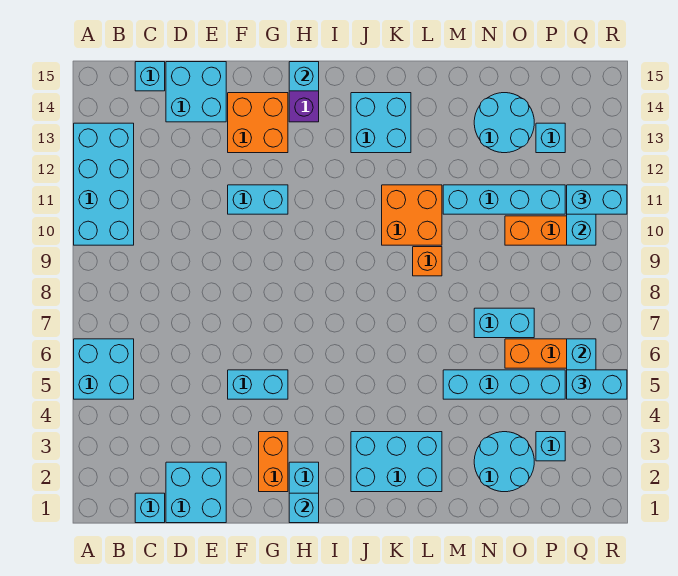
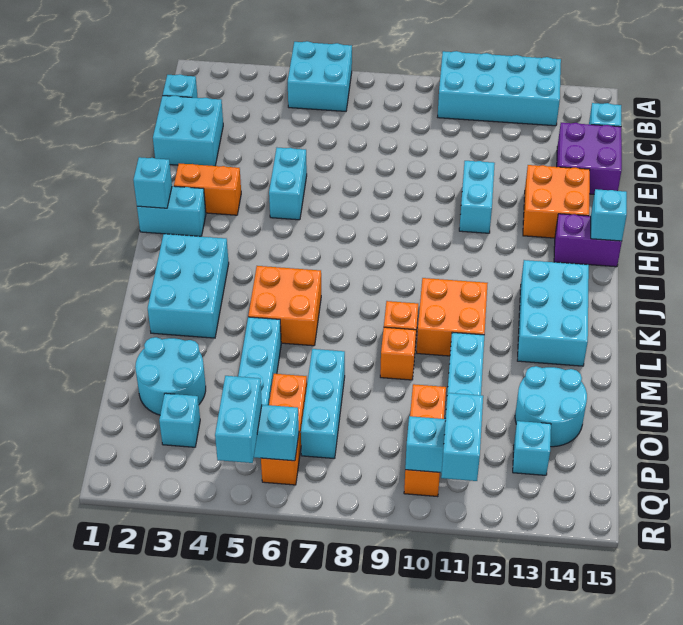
cyan brick D14:E15 level 1 -> purple brick D14:E15 level 1
cyan brick J13:K14 level 1 -> cyan brick J13:L14 level 1
none -> orange brick K5:L6 level 1
none -> orange brick M9 level 1
cyan brick N7:O7 level 1 -> cyan brick N7:P7 level 1

